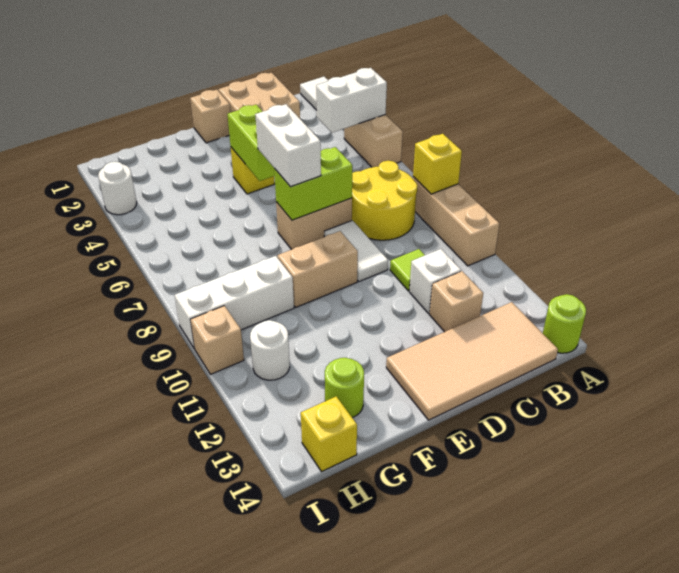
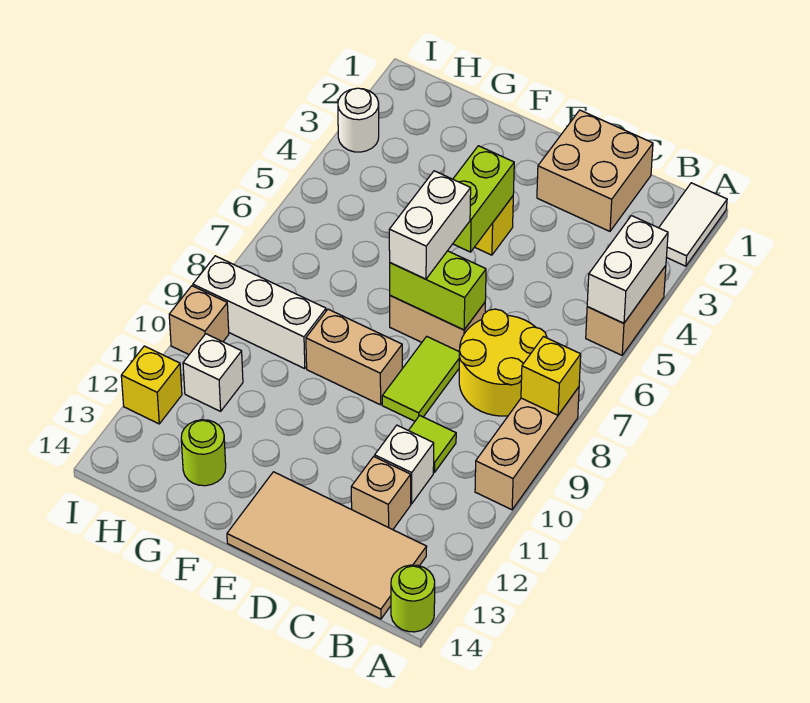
white brick A4:B4 level 2 -> white brick A4:A5 level 2
white tile D8:D9 level 1 -> lime tile D8:D9 level 1
tan brick E1 level 1 -> none
white round brick H11 level 1 -> white brick H11 level 1
yellow brick H14 level 1 -> yellow brick I12 level 1

